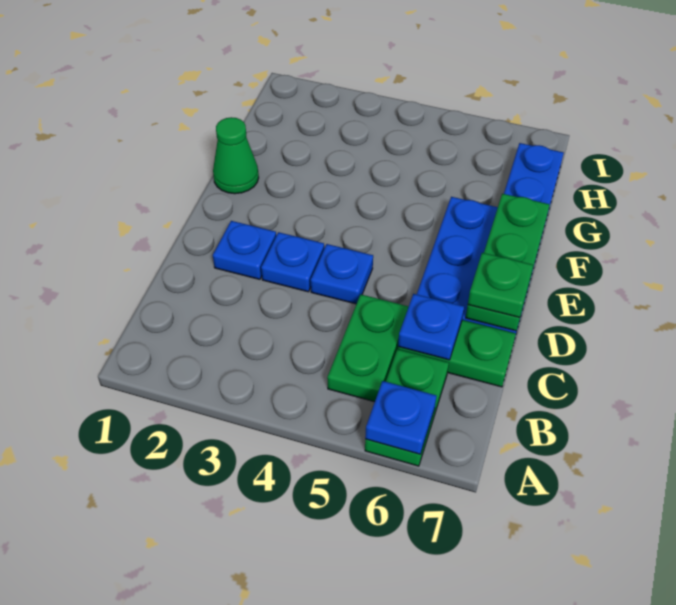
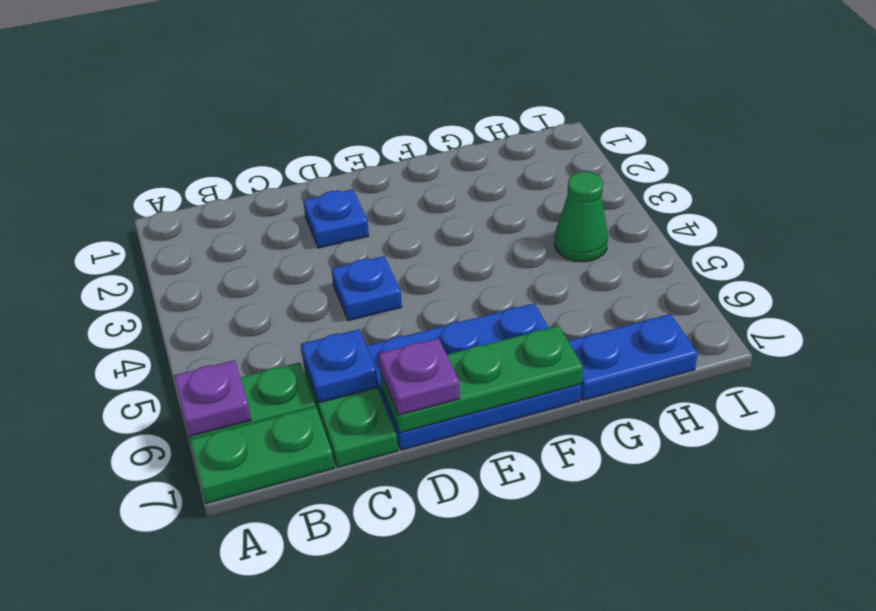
blue plate A6 level 2 -> purple plate A6 level 2
green plate B5:C5 level 1 -> green plate A7:B7 level 1
blue plate D3 level 1 -> none
green plate D7 level 3 -> purple plate D7 level 3
green cone F1 level 1 -> green cone H4 level 1

